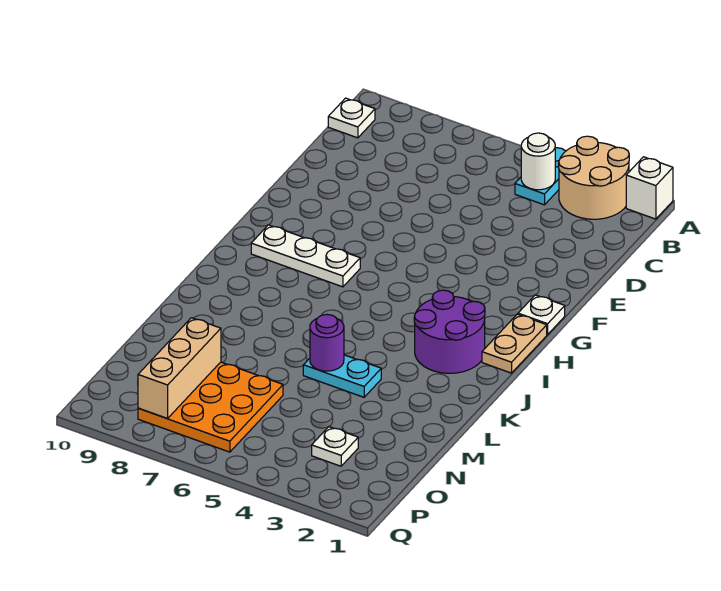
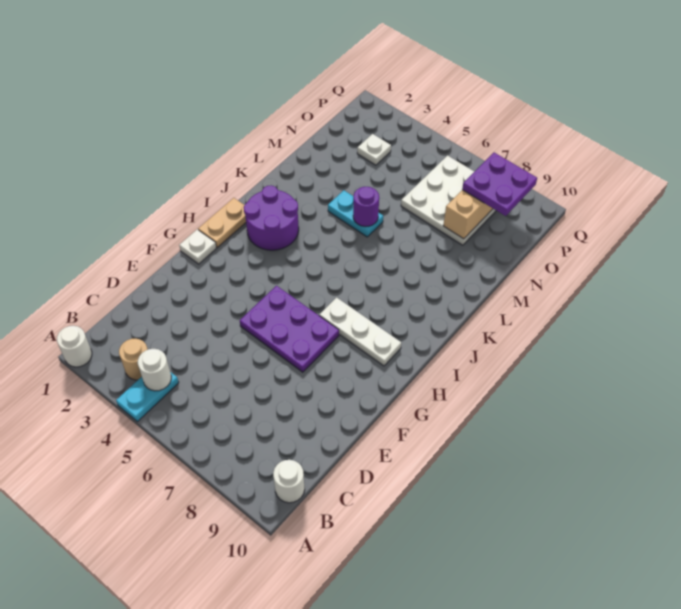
white brick A1 level 1 -> white round brick A1 level 1
tan round brick A2:B3 level 1 -> tan round brick B3 level 1
white plate B10 level 1 -> white round brick B10 level 1
none -> purple plate F5:G7 level 1
orange plate N6:P8 level 1 -> white plate N6:P8 level 1
none -> purple plate O8:P9 level 3

